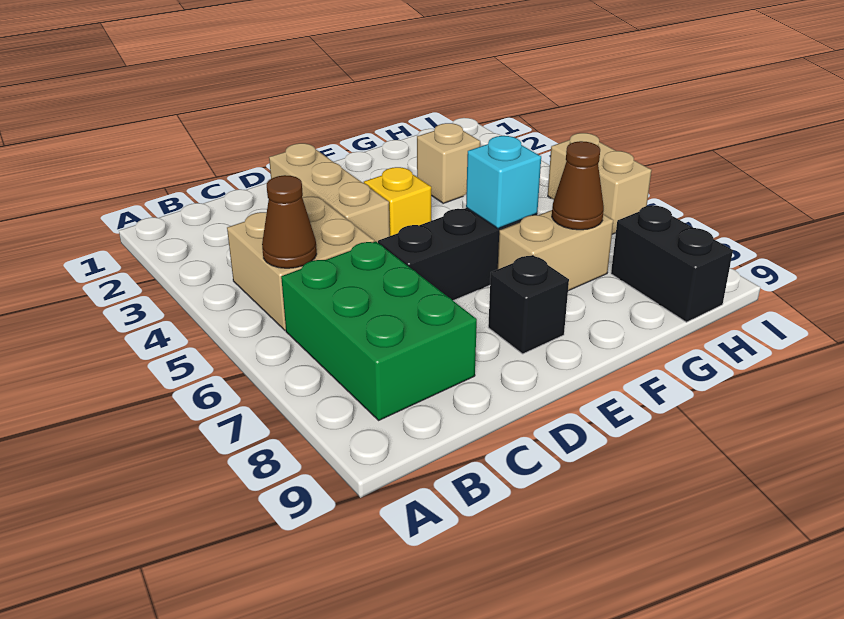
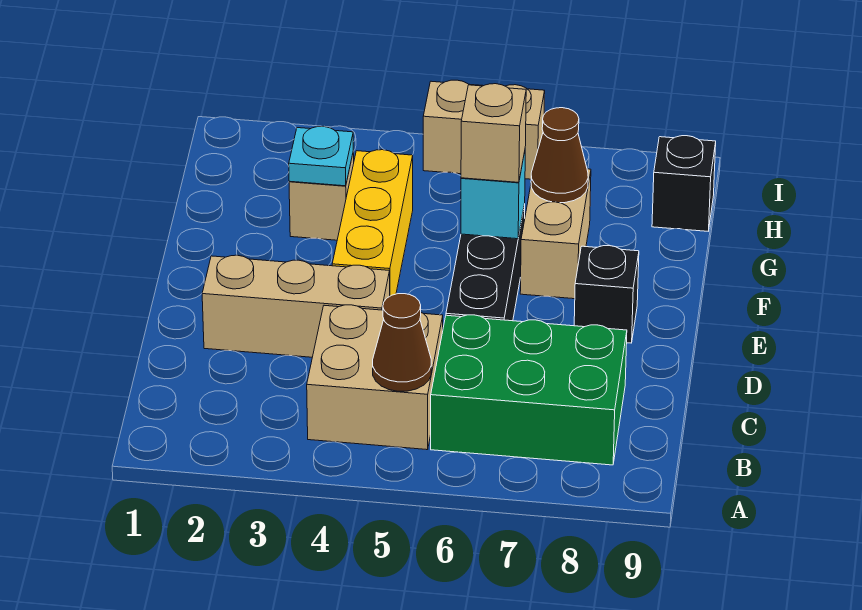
yellow brick E4 level 1 -> yellow brick E4:G4 level 1
none -> tan brick F6 level 3
none -> cyan plate G3 level 2
black brick H8:H9 level 1 -> black brick H9 level 1

